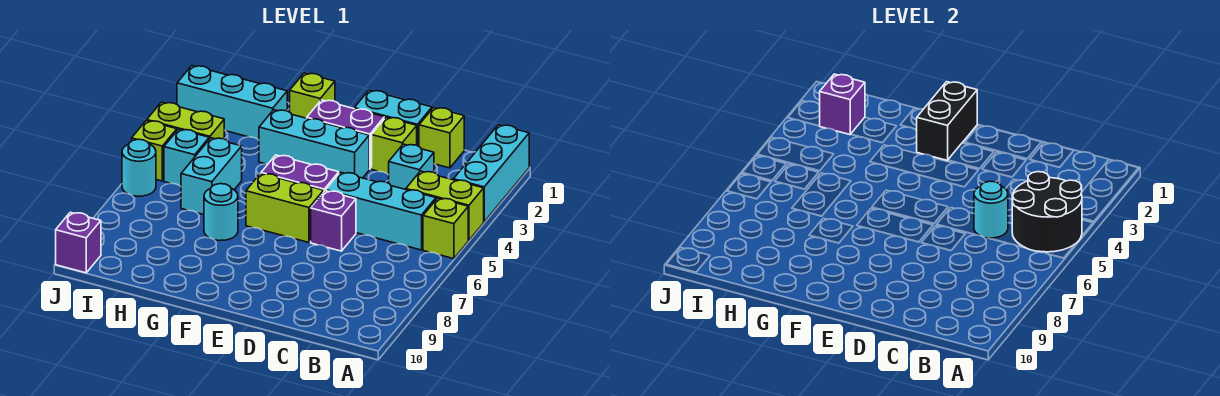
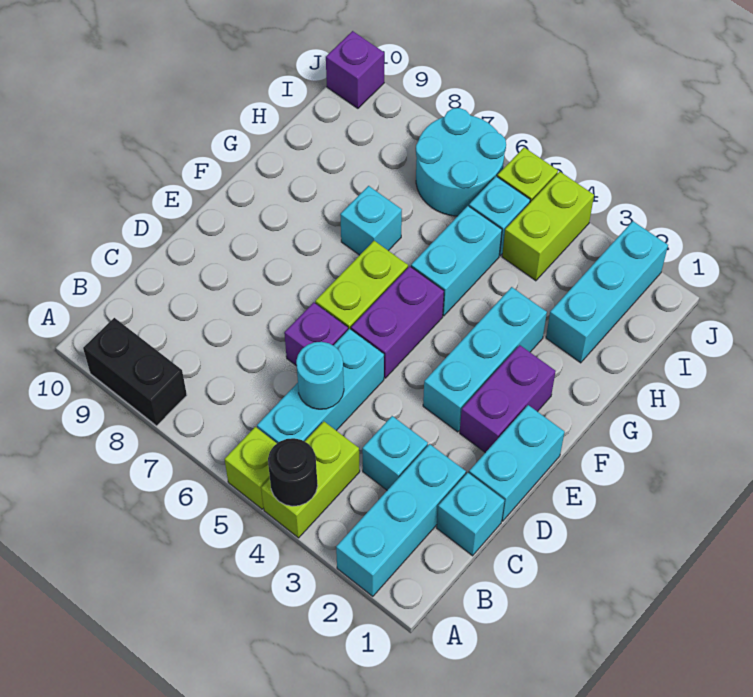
cyan brick A1:A3 level 1 -> cyan brick A2:C2 level 1
black round brick A4:B5 level 2 -> black round brick A4 level 2
lime brick C1 level 1 -> cyan brick C1 level 1
lime brick D2 level 1 -> none
black brick F1:F2 level 2 -> black brick A8:A9 level 1
lime brick G1 level 1 -> none
cyan round brick G7 level 1 -> cyan brick G7 level 1
cyan brick H5:H6 level 1 -> cyan brick G5:H5 level 1
purple brick I2 level 2 -> none
cyan round brick J6 level 1 -> cyan round brick I6:J7 level 1

